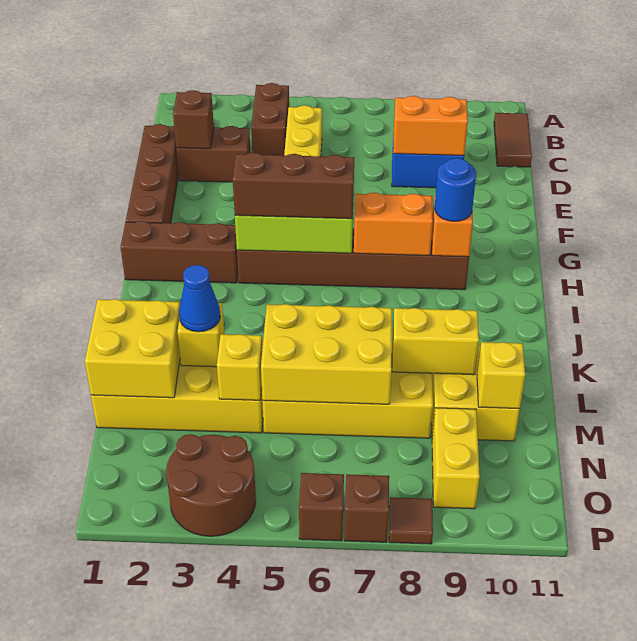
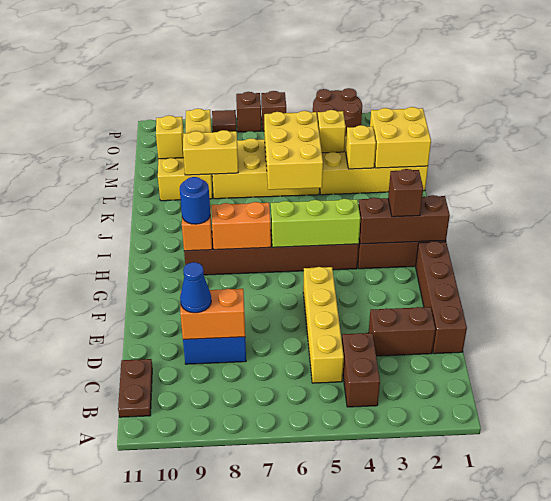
brown tile B11:C11 level 1 -> brown plate B11:C11 level 1
brown brick D2 level 2 -> brown brick H2 level 3
brown brick H4:H6 level 3 -> brown brick H1:H3 level 2
blue cone L3 level 3 -> blue cone D9 level 3
yellow brick L5:M7 level 2 -> yellow brick K5:M6 level 2

